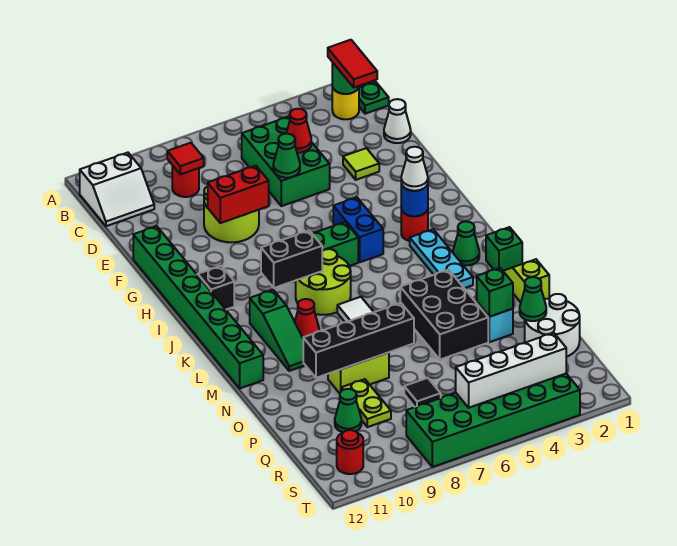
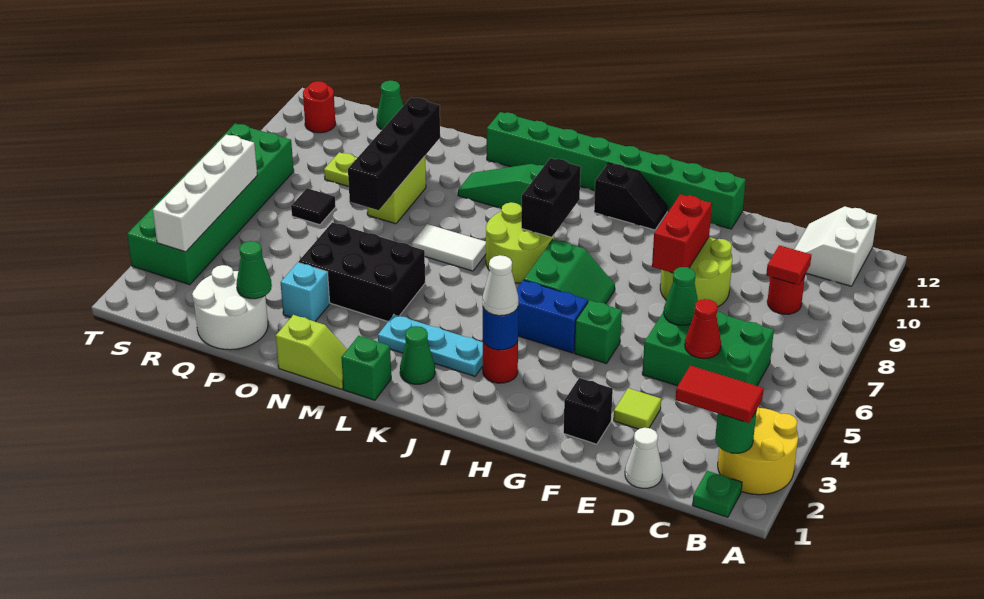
yellow round brick B2 level 1 -> yellow round brick A2:B3 level 1
none -> black brick F2 level 1
red cone L9 level 1 -> none
green brick O3 level 2 -> green brick G5 level 1
green cone Q10 level 1 -> green cone Q12 level 1

